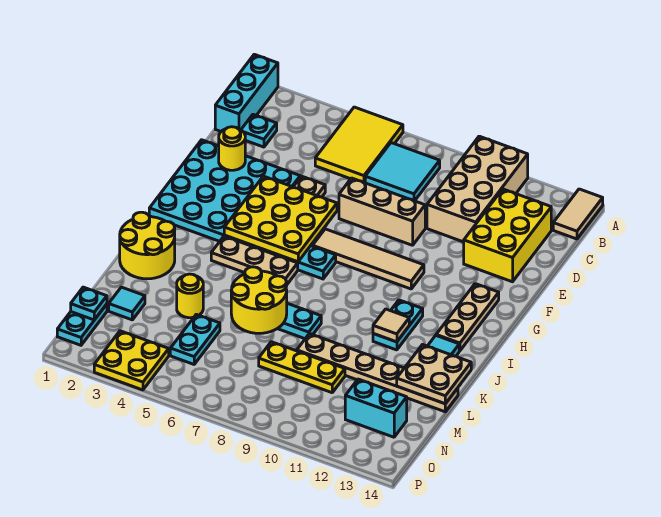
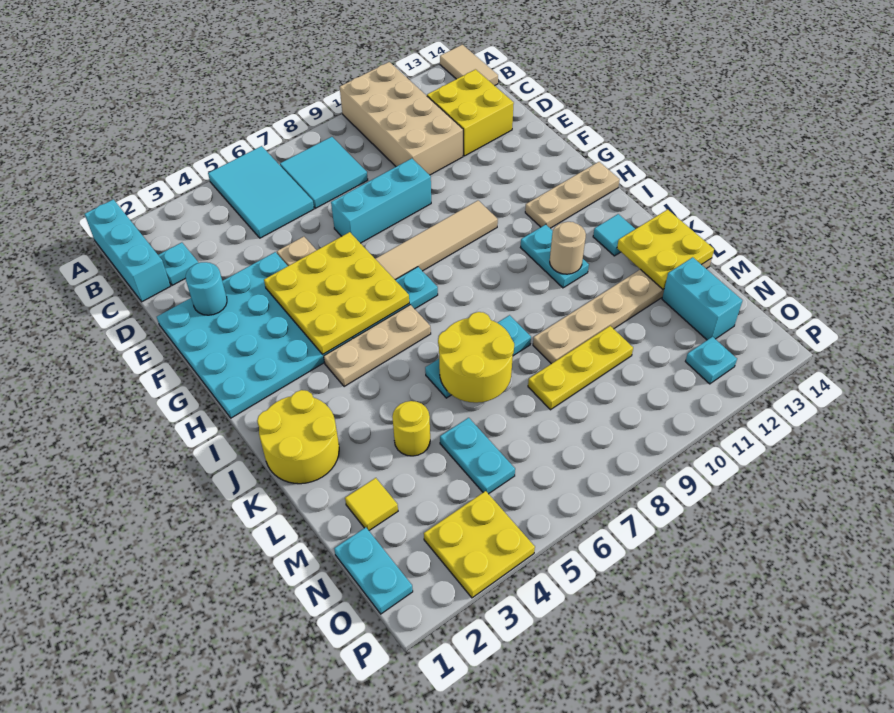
yellow tile A5:C6 level 1 -> cyan tile A5:C6 level 1
yellow brick C12:E13 level 1 -> yellow brick C12:D13 level 1
yellow round brick E2 level 2 -> cyan round brick E2 level 2
tan brick E7:E9 level 1 -> cyan brick E7:E9 level 1
tan plate G13:I13 level 1 -> tan plate H12:H14 level 1
tan tile J11 level 2 -> tan round brick J11 level 2
tan plate K13:L14 level 2 -> yellow plate K13:L14 level 2
cyan tile M2 level 1 -> yellow tile M2 level 1
cyan plate N1 level 2 -> cyan plate O12 level 1
cyan brick N12:N13 level 1 -> cyan brick M13:N13 level 1

